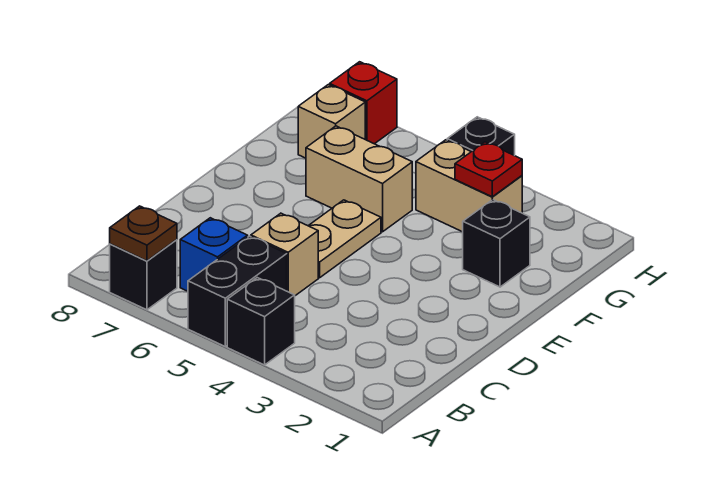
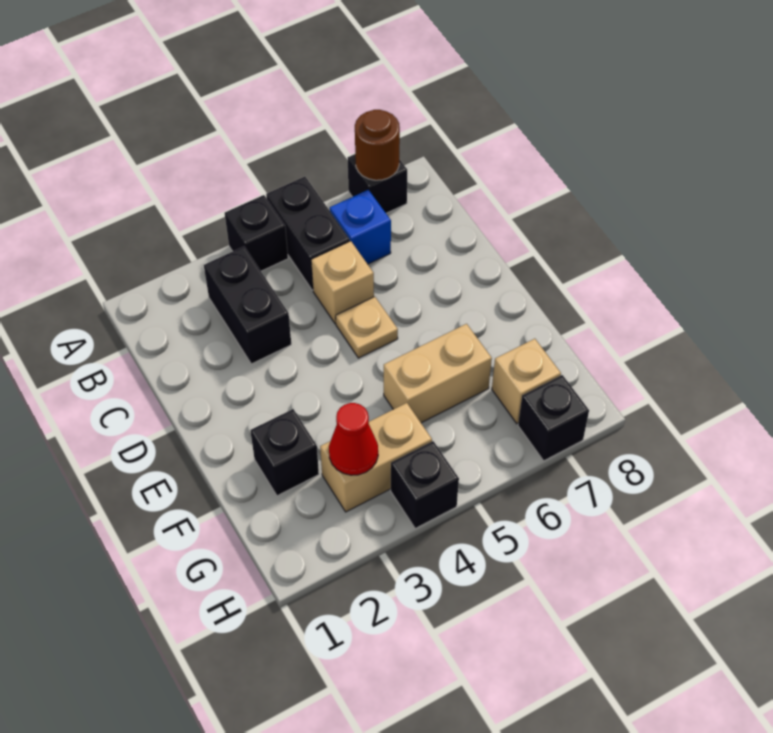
brown plate A7 level 2 -> brown round brick A7 level 2
none -> black brick B3:C3 level 1
tan plate D5:E5 level 1 -> tan plate D5 level 1
red plate G3 level 2 -> red cone G3 level 2
red brick H7 level 1 -> black brick H7 level 1

